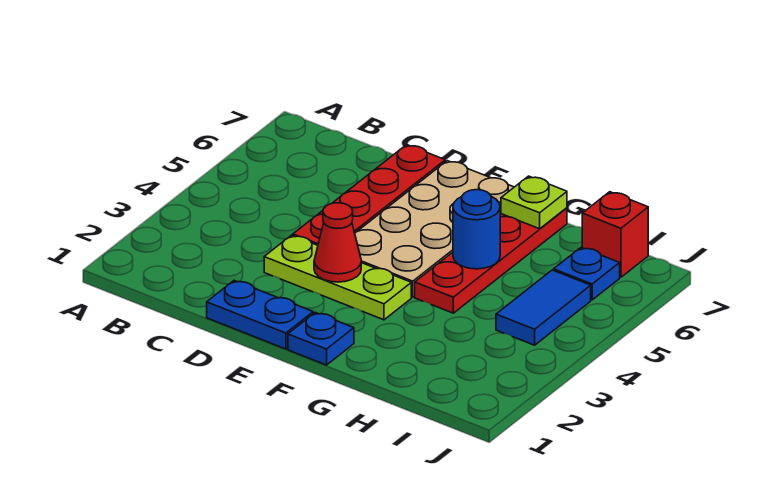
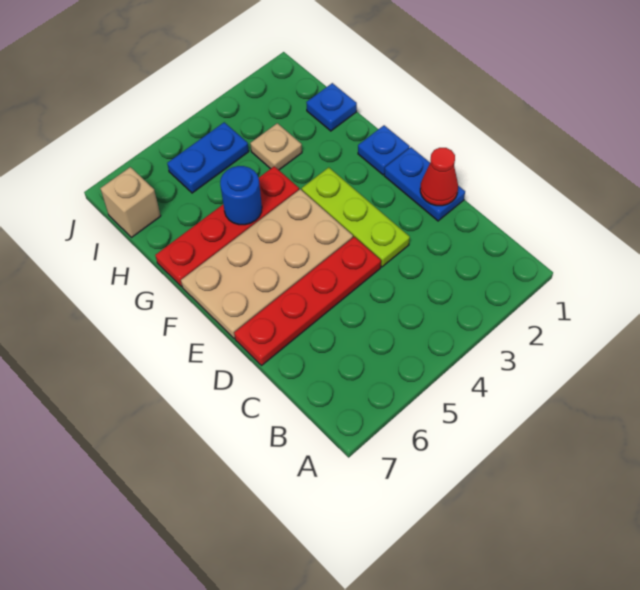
red cone E3 level 2 -> red cone D1 level 2
lime plate G7 level 2 -> none
none -> tan plate H3 level 1
blue tile I4:I5 level 1 -> blue plate I4:I5 level 1
blue plate I6 level 1 -> blue plate H1 level 1
red brick I7 level 1 -> tan brick I7 level 1

